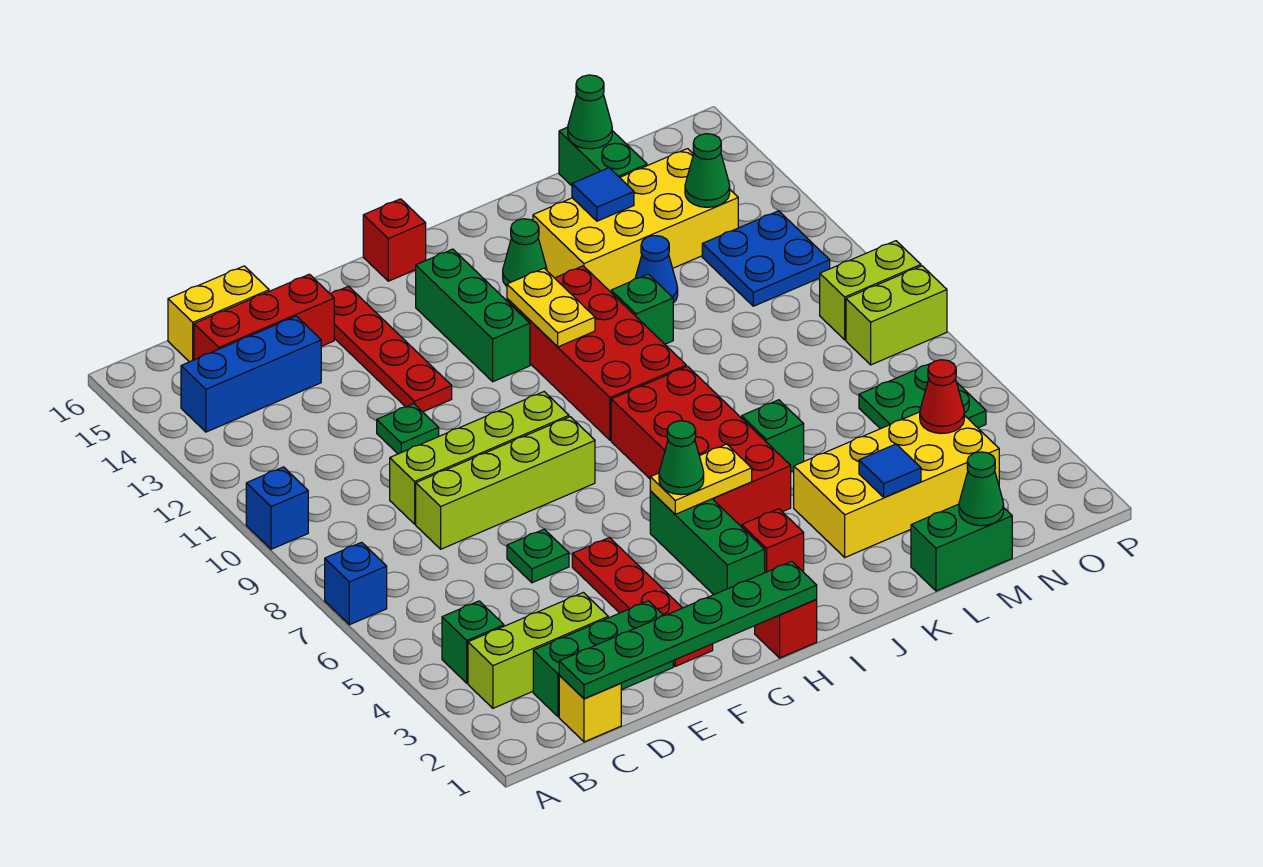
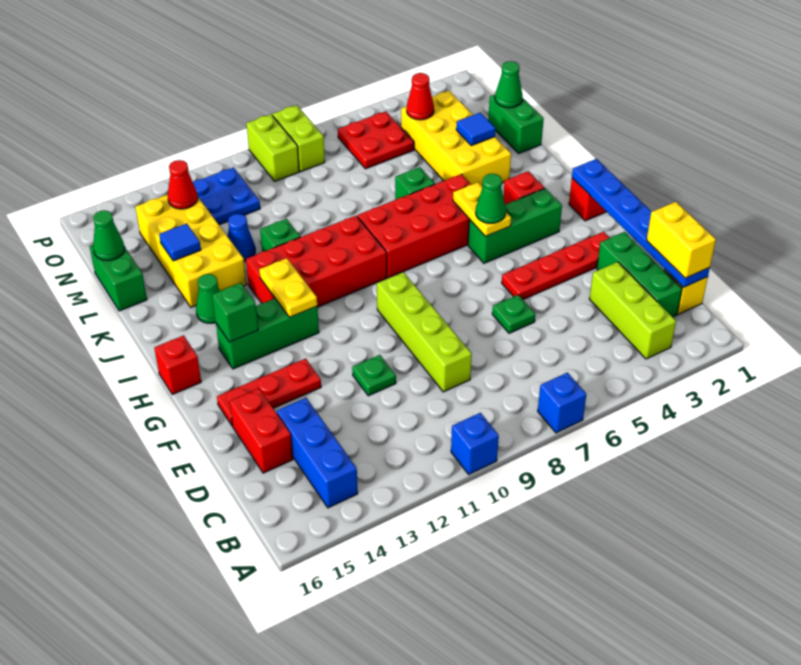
green brick B4 level 1 -> green brick H14 level 2
green plate C1:H1 level 2 -> blue plate C1:H1 level 2
red brick C15:E15 level 1 -> red brick D15:E15 level 1
yellow brick C16:D16 level 1 -> yellow brick C1:D1 level 3
lime brick D8:G8 level 1 -> none
red plate F12:F15 level 1 -> red plate F13:F15 level 1
yellow plate I11:I12 level 2 -> yellow plate H12:I12 level 2
green brick M15:M16 level 1 -> green brick L16:M16 level 1
green plate N5:O6 level 1 -> red plate N5:O6 level 1
green cone N13 level 2 -> red cone N13 level 2

